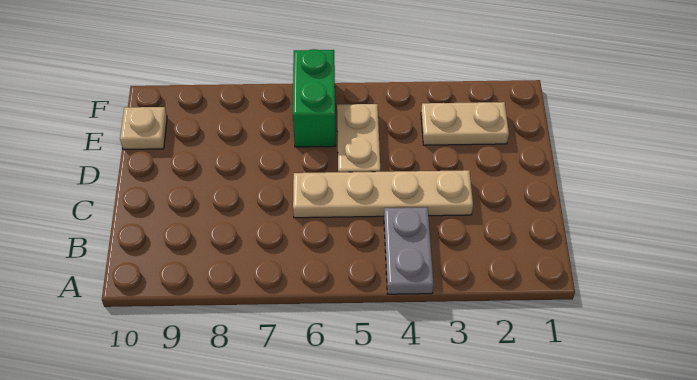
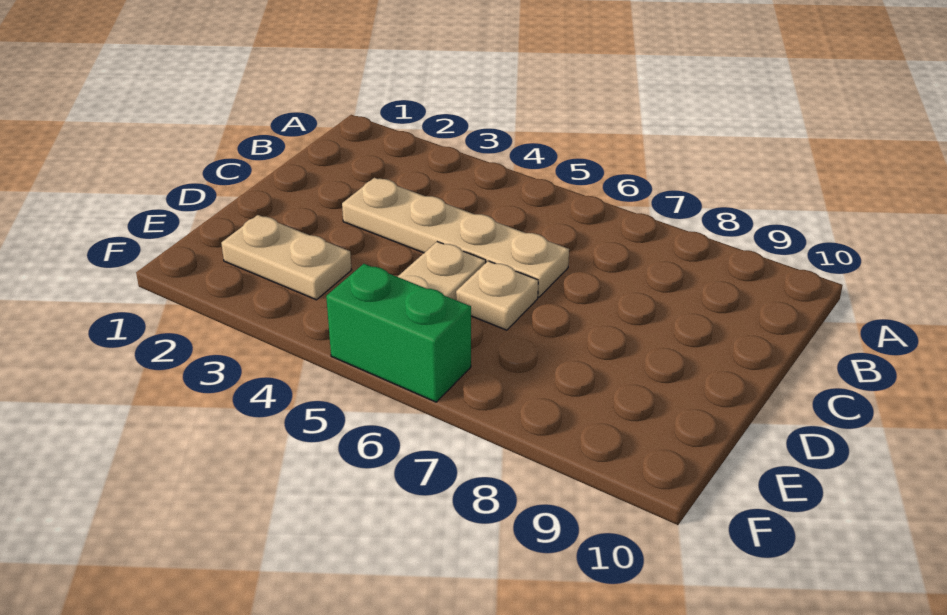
grey plate A4:B4 level 1 -> none
green brick E6:F6 level 1 -> green brick F5:F6 level 1
tan plate E10 level 1 -> tan plate D6 level 1

